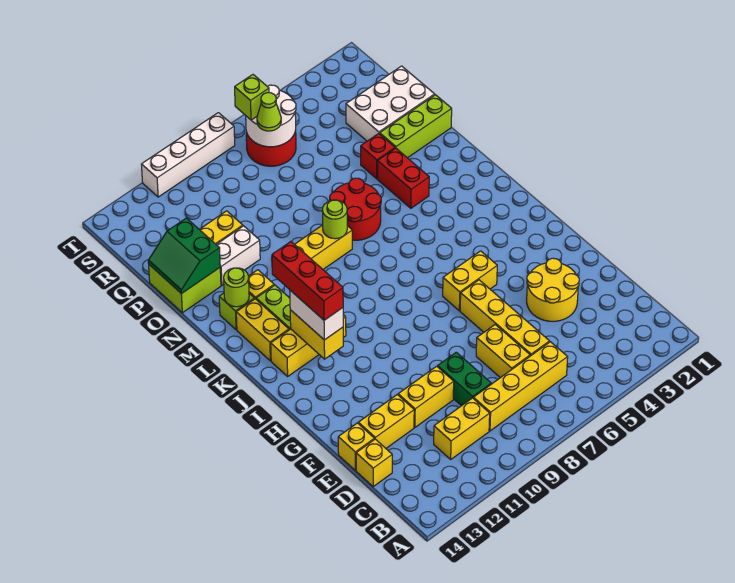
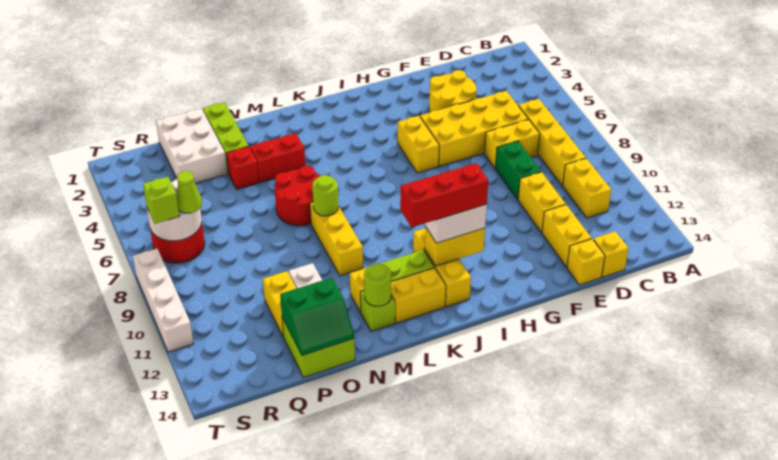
yellow brick D6:G6 level 1 -> yellow brick D5:G6 level 1
green brick D9:E9 level 1 -> green brick E8:E9 level 1

